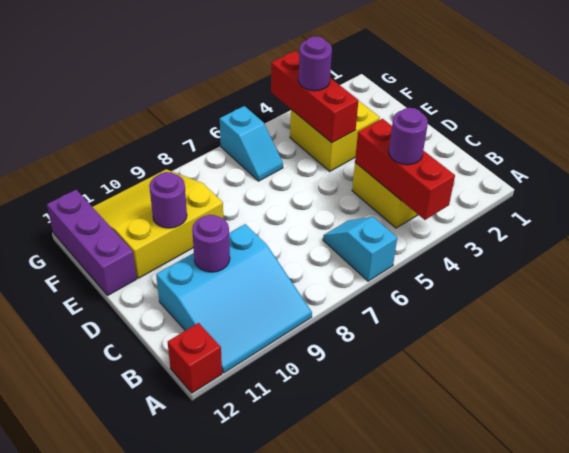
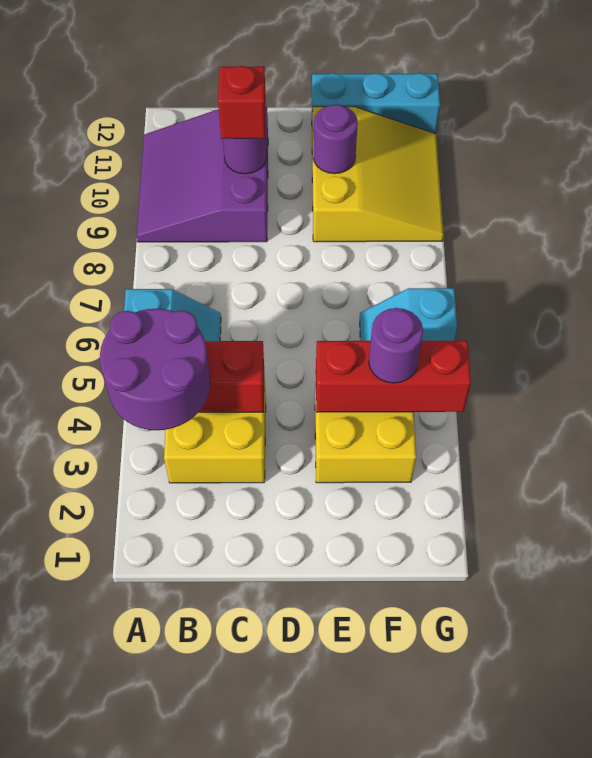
cyan slope A9:C11 level 1 top C -> purple slope A9:C11 level 1 top C
red brick A12 level 1 -> red brick C10 level 3
purple round brick B4 level 3 -> purple round brick A3:B4 level 3
purple brick E12:G12 level 1 -> cyan brick E12:G12 level 1

